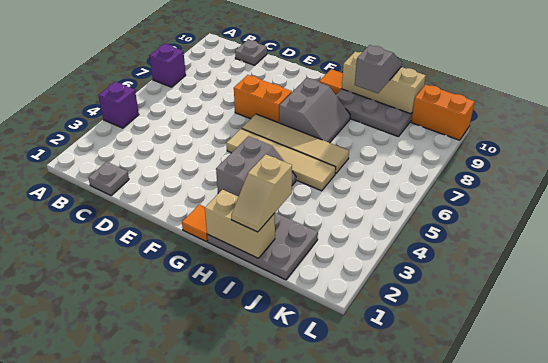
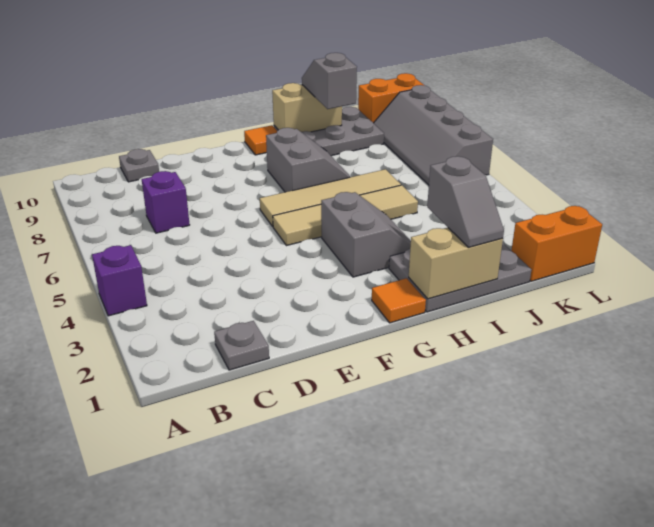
purple brick A7 level 1 -> purple brick C7 level 1
orange brick E7:F7 level 1 -> orange brick K1:L1 level 1
tan brick H10:J10 level 2 -> tan brick H10:I10 level 2
tan slope I1:I2 level 3 top 2 -> grey slope I1:I2 level 3 top 2
none -> grey slope K6:L9 level 1 top L

